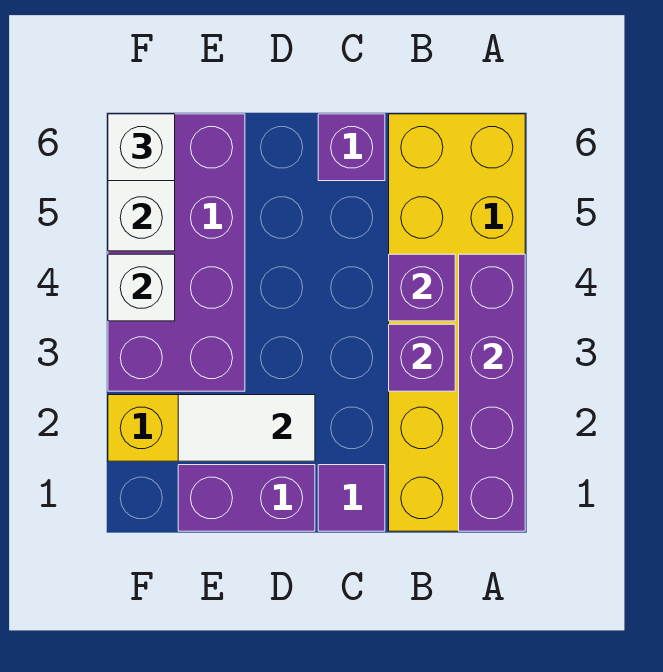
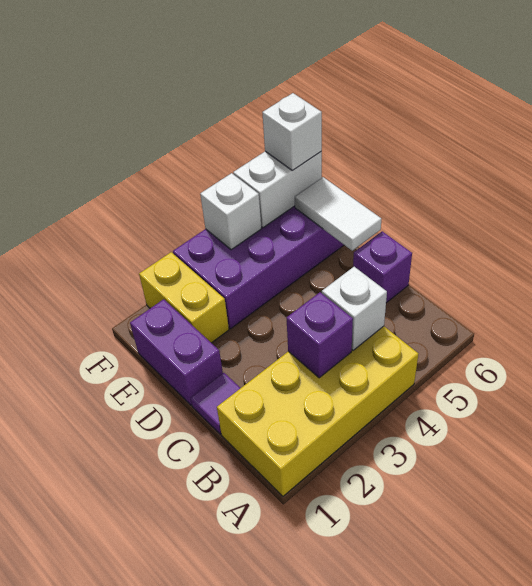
yellow brick A1:B6 level 1 -> yellow brick A1:B4 level 1
purple brick A1:A4 level 2 -> none
purple brick B4 level 2 -> white brick B4 level 2
white tile D2:E2 level 2 -> white tile D6:E6 level 2

